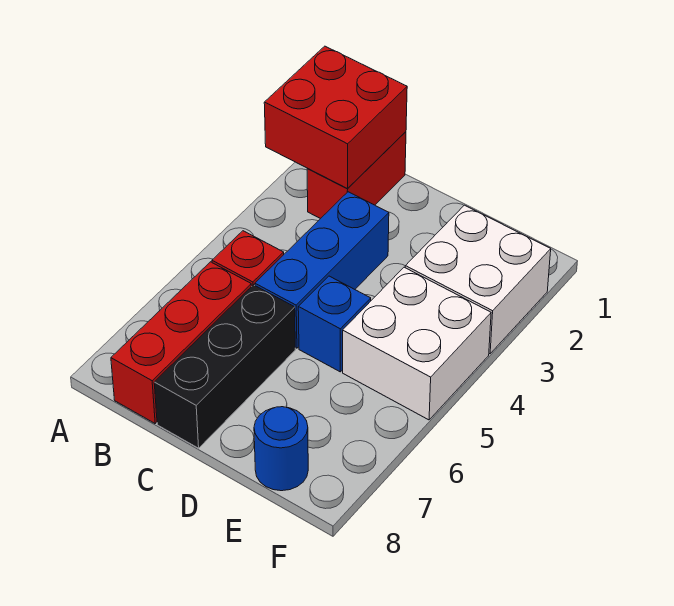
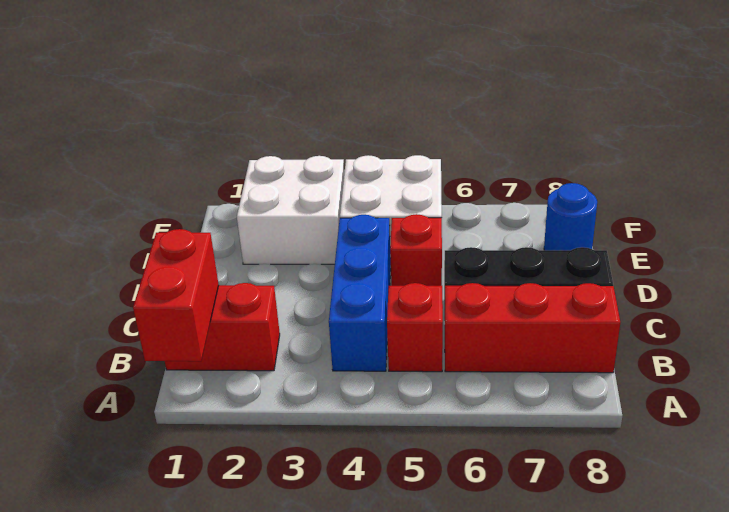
red brick A1:B2 level 2 -> red brick A1:B1 level 2
blue brick C3:C5 level 1 -> blue brick B4:D4 level 1
blue brick D5 level 1 -> red brick D5 level 1

